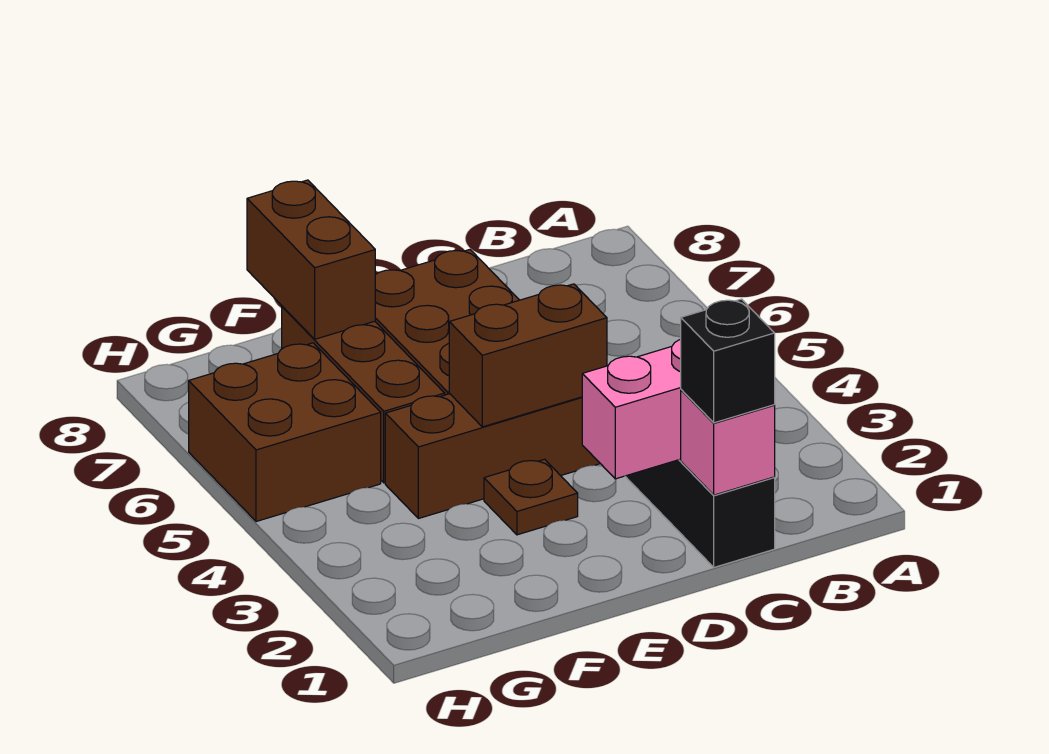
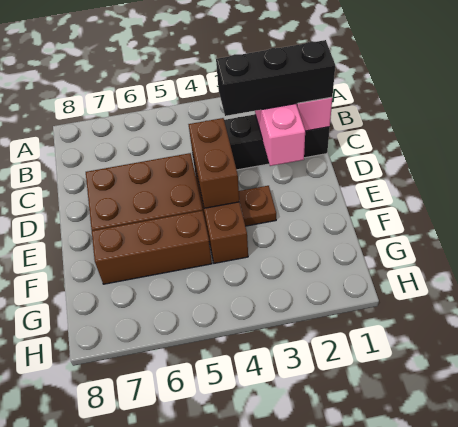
black brick C1 level 3 -> black brick C1:C3 level 3
brown brick F7:F8 level 2 -> none
brown brick G5:H6 level 1 -> none

